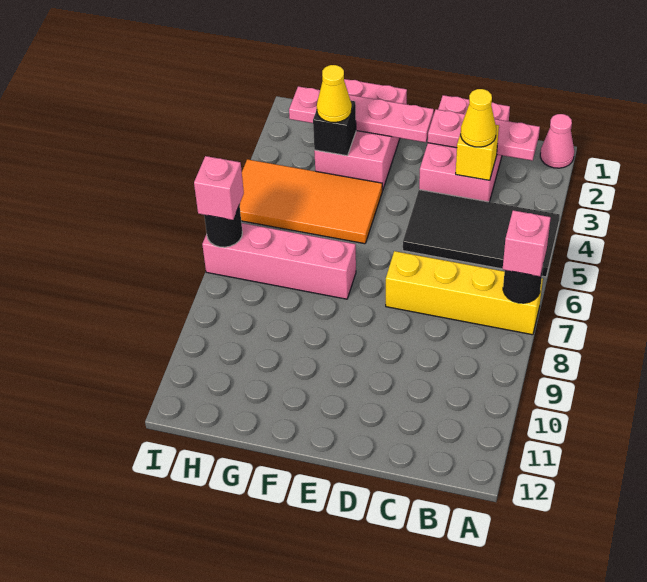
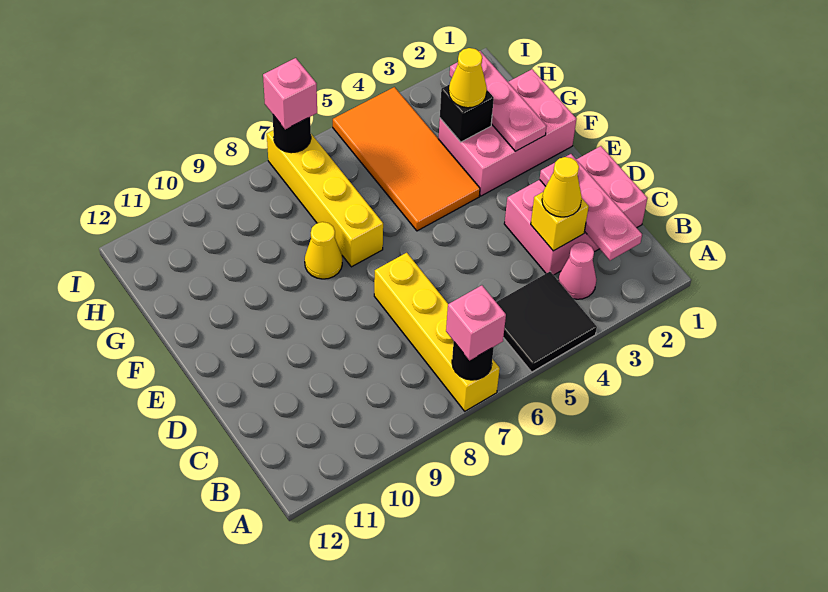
pink cone A1 level 1 -> pink cone B3 level 1
black tile A4:D5 level 1 -> black tile A4:B5 level 1
pink plate E2:H2 level 2 -> pink plate F2:H2 level 2
pink brick F7:I7 level 1 -> yellow brick F7:I7 level 1
none -> yellow cone F8 level 1

